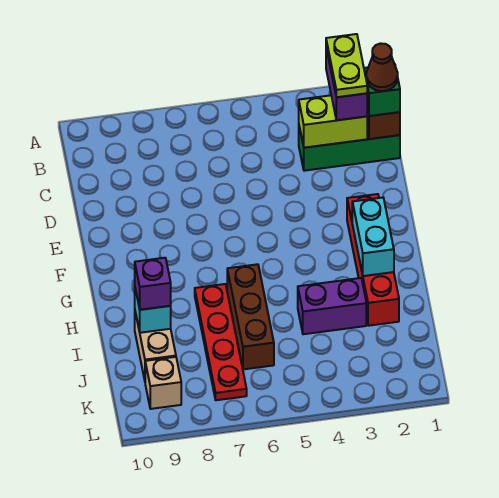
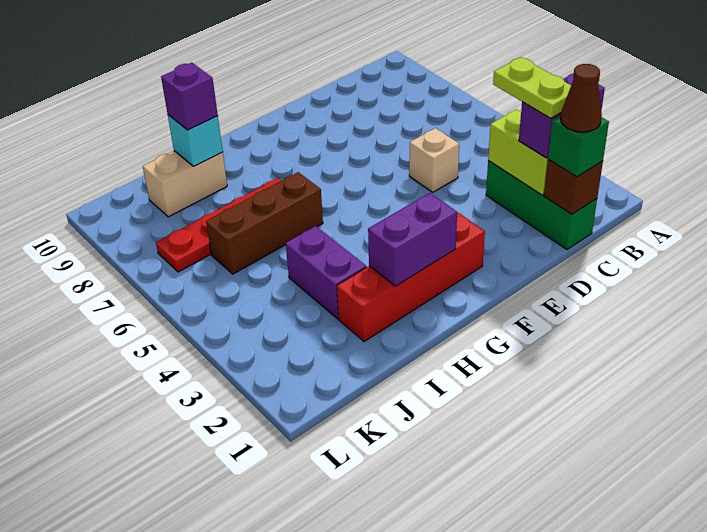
lime plate B2:C2 level 4 -> lime plate C2:C3 level 4
cyan brick G2:H2 level 2 -> purple brick G2:H2 level 2
tan brick K9 level 1 -> tan brick D5 level 1

